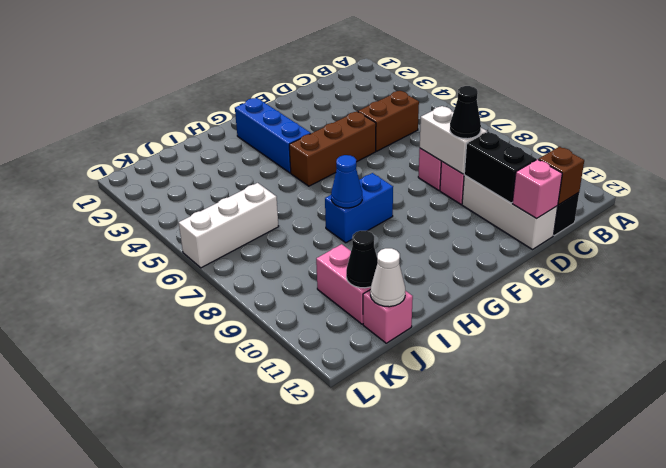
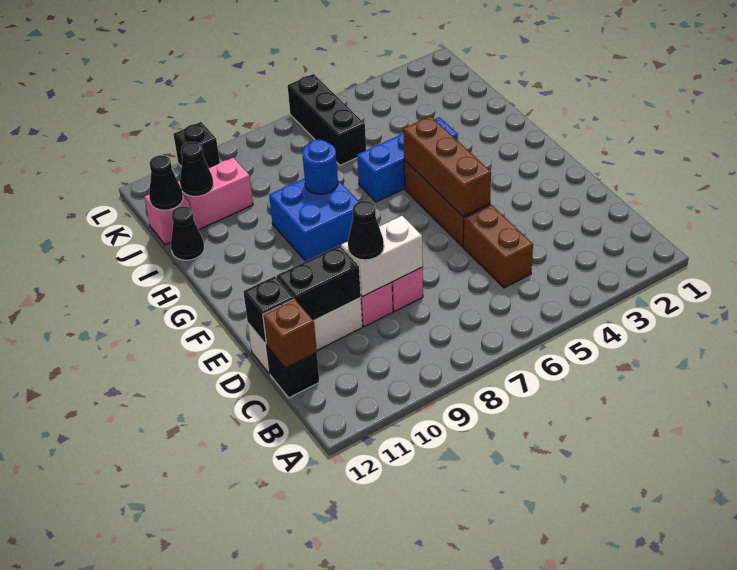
pink brick D12 level 2 -> black brick D12 level 2
none -> brown brick E5:G5 level 2
blue brick G2:G4 level 1 -> blue brick H4:H6 level 1
blue brick G8:H8 level 1 -> blue brick G8:H9 level 1
blue cone H8 level 2 -> blue round brick H8 level 2
none -> black cone I12 level 1
white brick J6:L6 level 1 -> black brick J6:L6 level 1
white cone J12 level 2 -> black cone J12 level 2
none -> black brick L10 level 1

